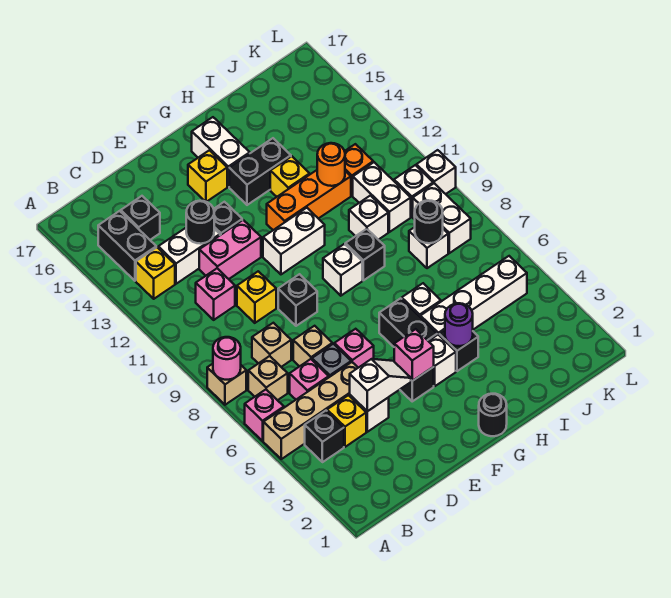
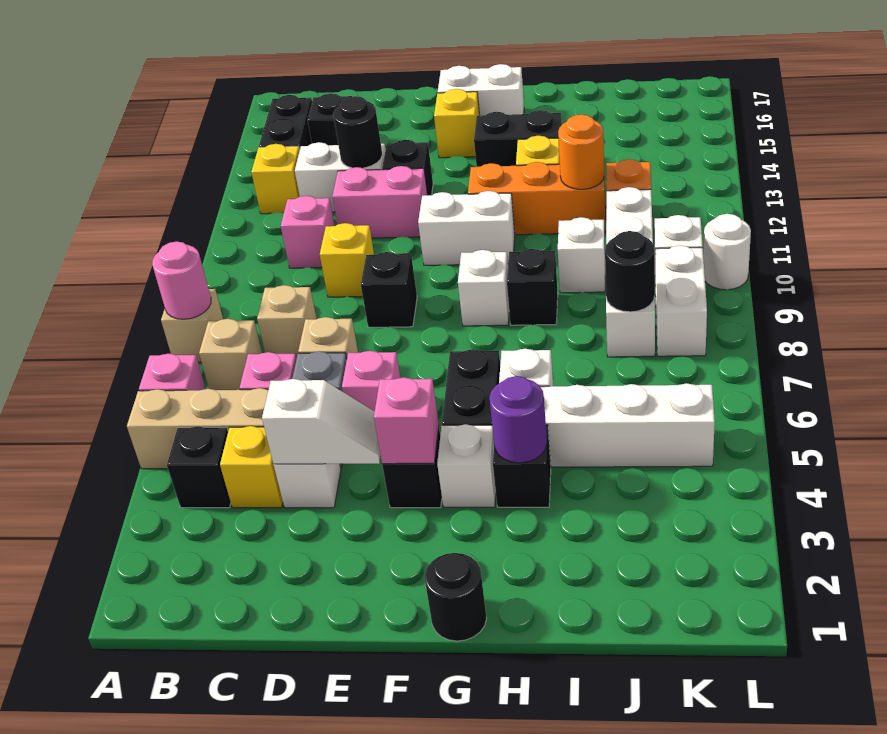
white brick G15:G16 level 1 -> white brick F16:G16 level 1
white brick L10 level 1 -> white round brick L10 level 1

